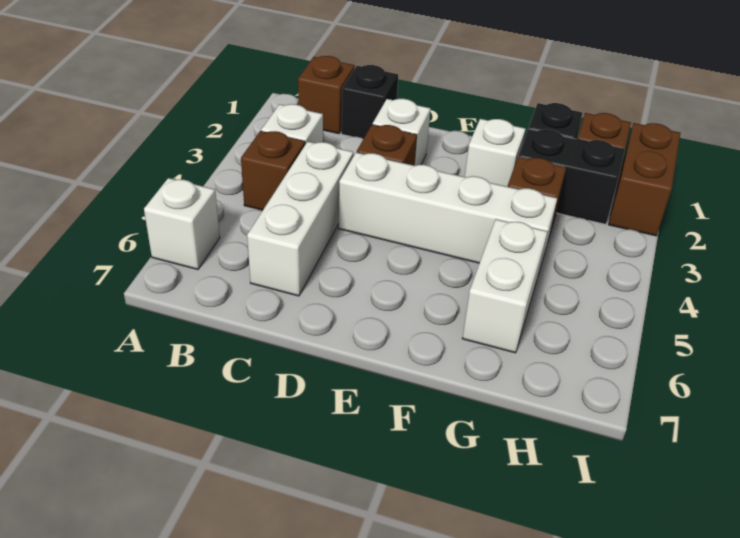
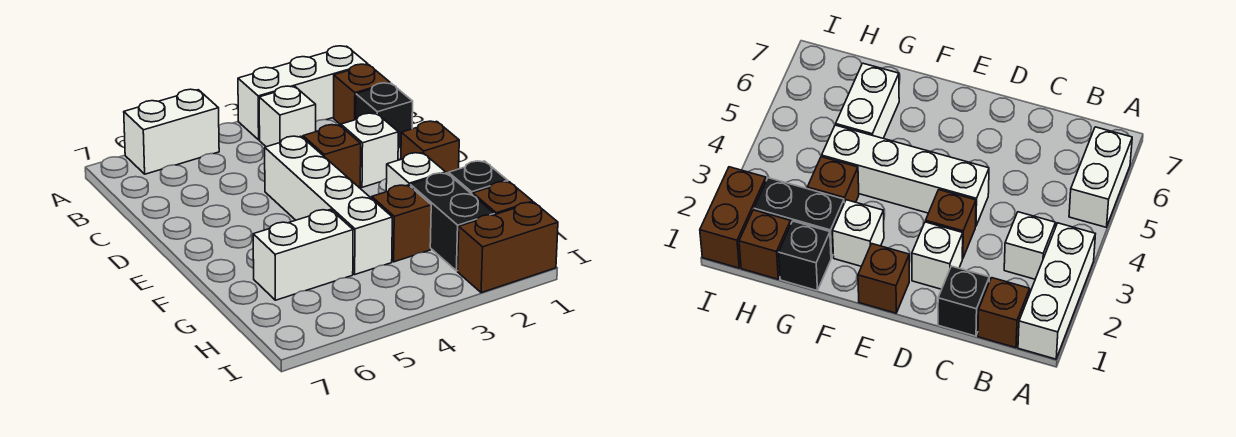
white brick A6 level 1 -> white brick A5:A6 level 1
brown brick B4 level 1 -> brown brick E1 level 1
white brick C4:C6 level 1 -> white brick A1:A3 level 1

